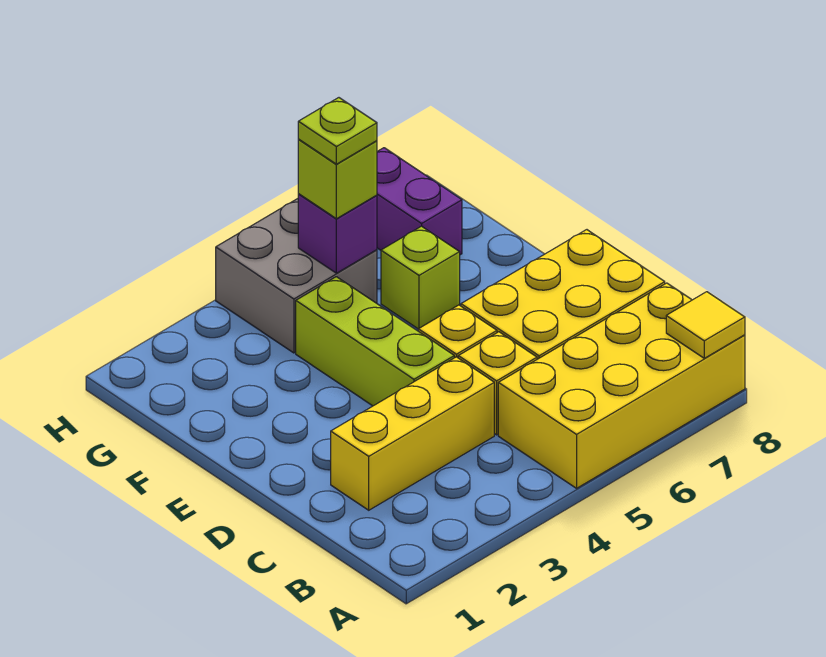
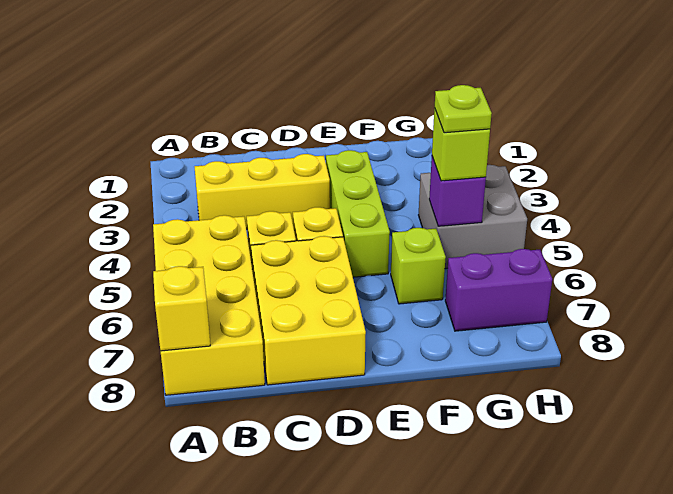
yellow tile A8 level 2 -> yellow brick A8 level 2
yellow brick C2:C4 level 1 -> yellow brick B3:D3 level 1
lime brick D4:F4 level 1 -> lime brick E3:E5 level 1

